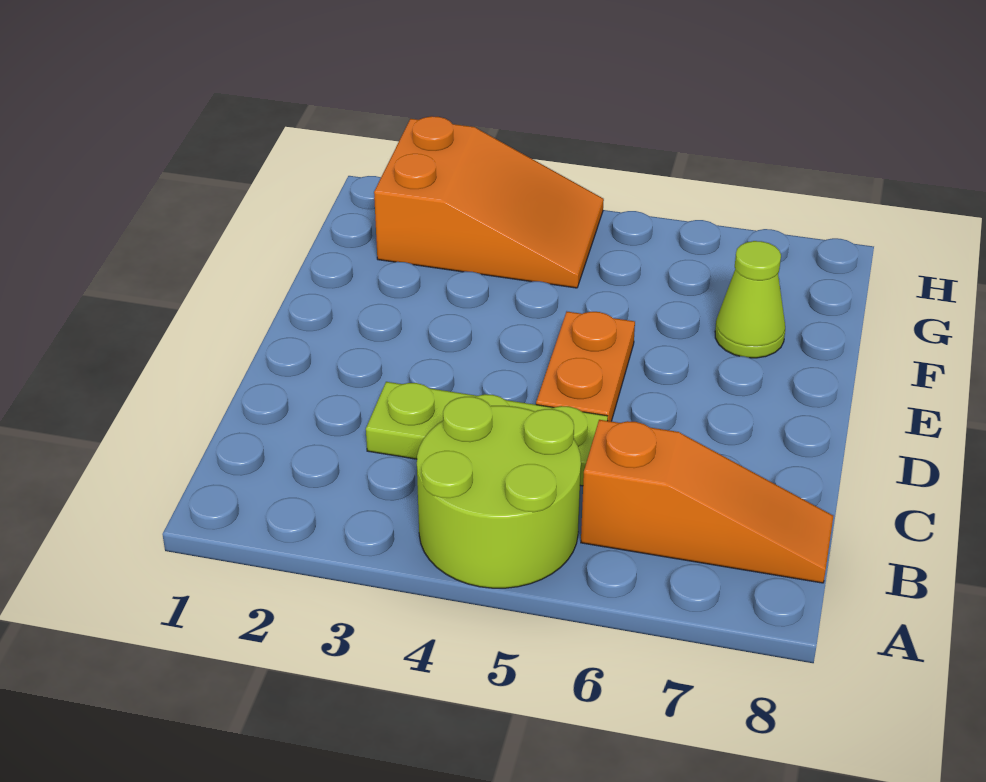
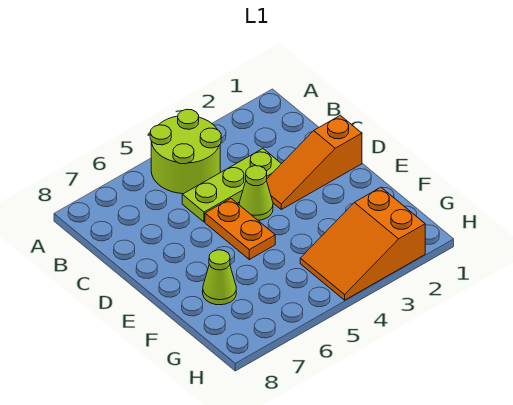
orange slope B6:B8 level 1 top 6 -> orange slope D1:D3 level 1 top 1
none -> lime cone D4 level 1

